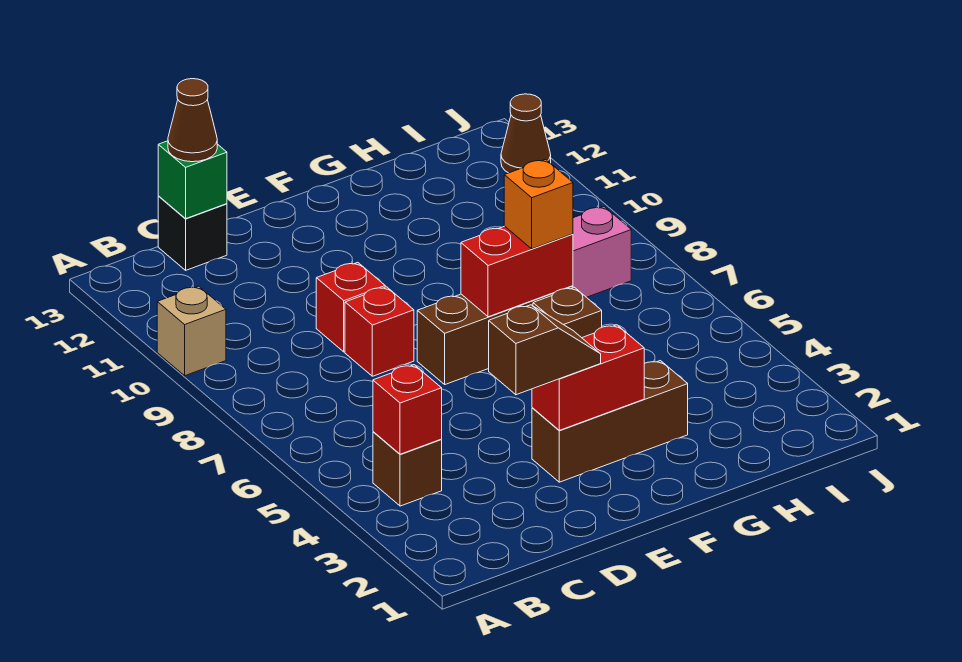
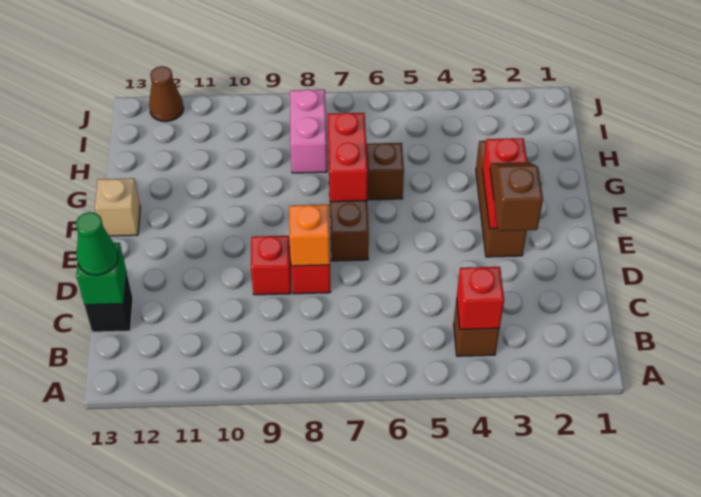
tan brick A10 level 1 -> tan brick F13 level 1
brown cone C13 level 3 -> green cone C13 level 3
orange brick G7 level 3 -> orange brick D8 level 2

